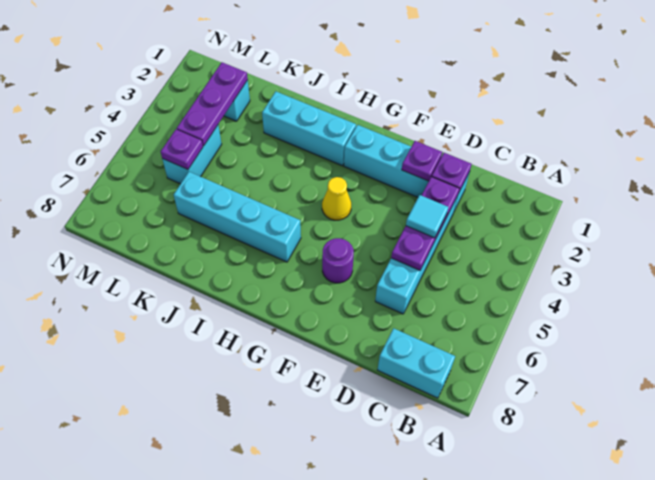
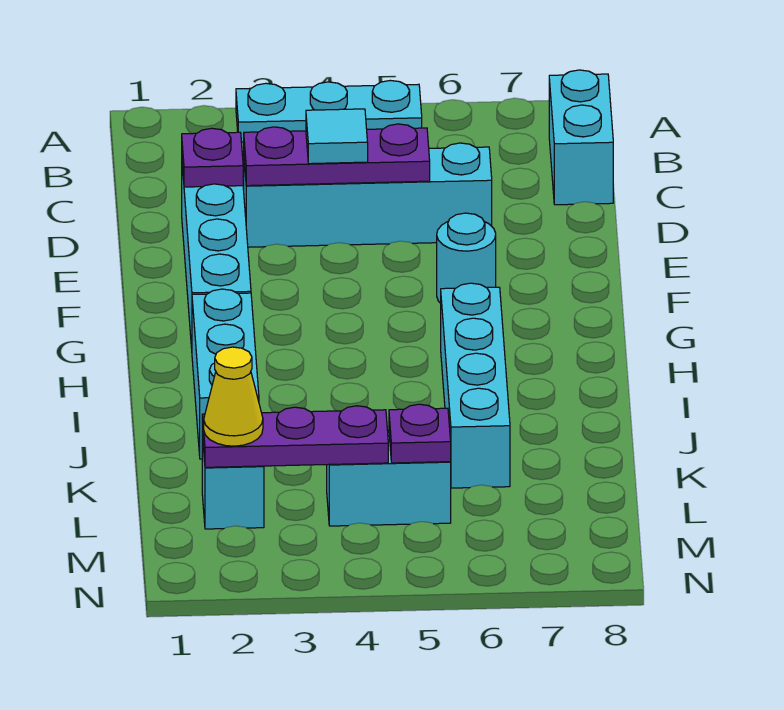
none -> cyan plate A3:A5 level 1
purple plate E2 level 2 -> none
purple round brick F6 level 1 -> cyan round brick F6 level 1
yellow cone G4 level 1 -> yellow cone L2 level 3

